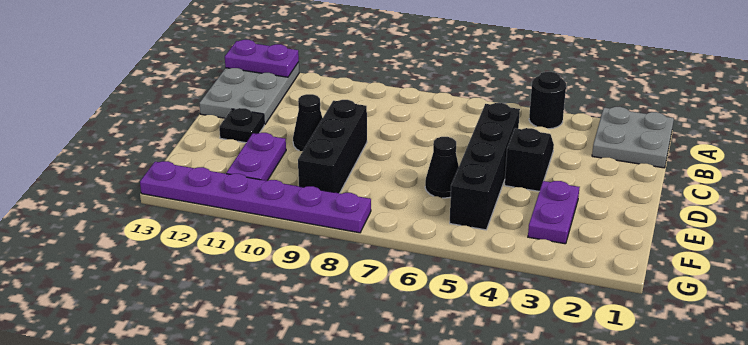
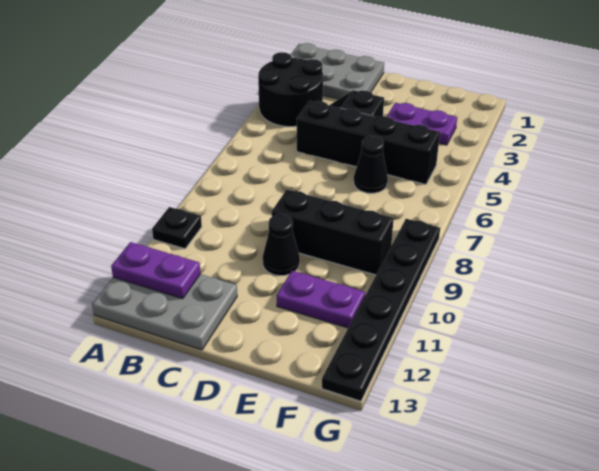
grey plate A1:B2 level 1 -> grey plate A1:C2 level 1
black round brick A4 level 1 -> black round brick A3:B4 level 1
purple plate A12:A13 level 2 -> purple plate A12:B12 level 2
black plate D12 level 1 -> black plate A10 level 1
purple plate G8:G13 level 1 -> black plate G8:G13 level 1

